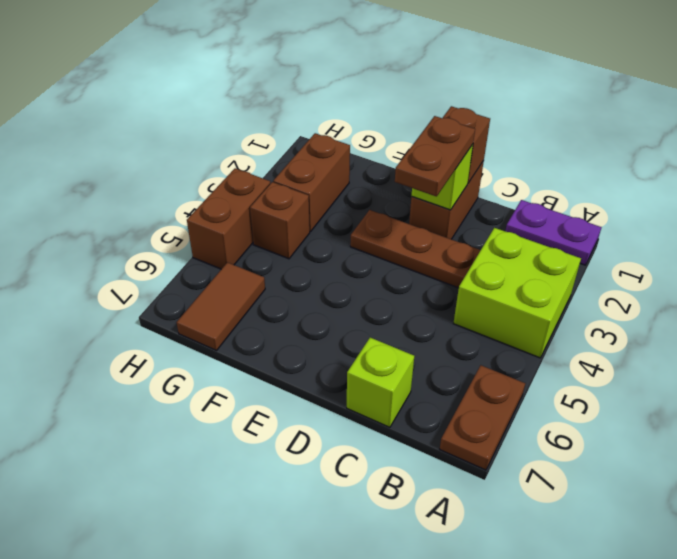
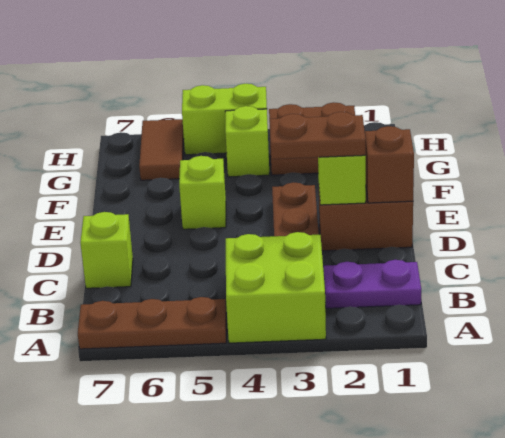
purple plate A1:B1 level 1 -> purple plate B1:B2 level 1
brown plate A6:A7 level 1 -> brown plate A5:A7 level 1
none -> lime brick E5 level 1
brown brick G4 level 1 -> lime brick G4 level 1
brown tile G6:G7 level 1 -> brown tile G6:H6 level 1
brown brick H4:H5 level 1 -> lime brick H4:H5 level 1

